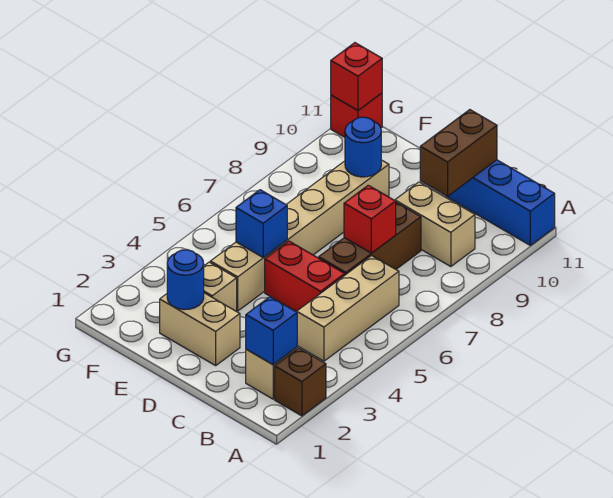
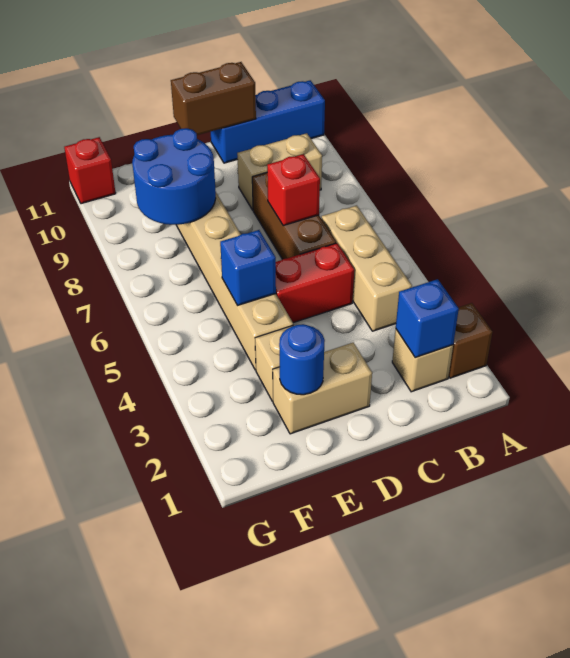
brown brick C10:C11 level 2 -> brown brick C11:D11 level 2
blue round brick E9 level 2 -> blue round brick E8:F9 level 2
red brick G11 level 2 -> none

